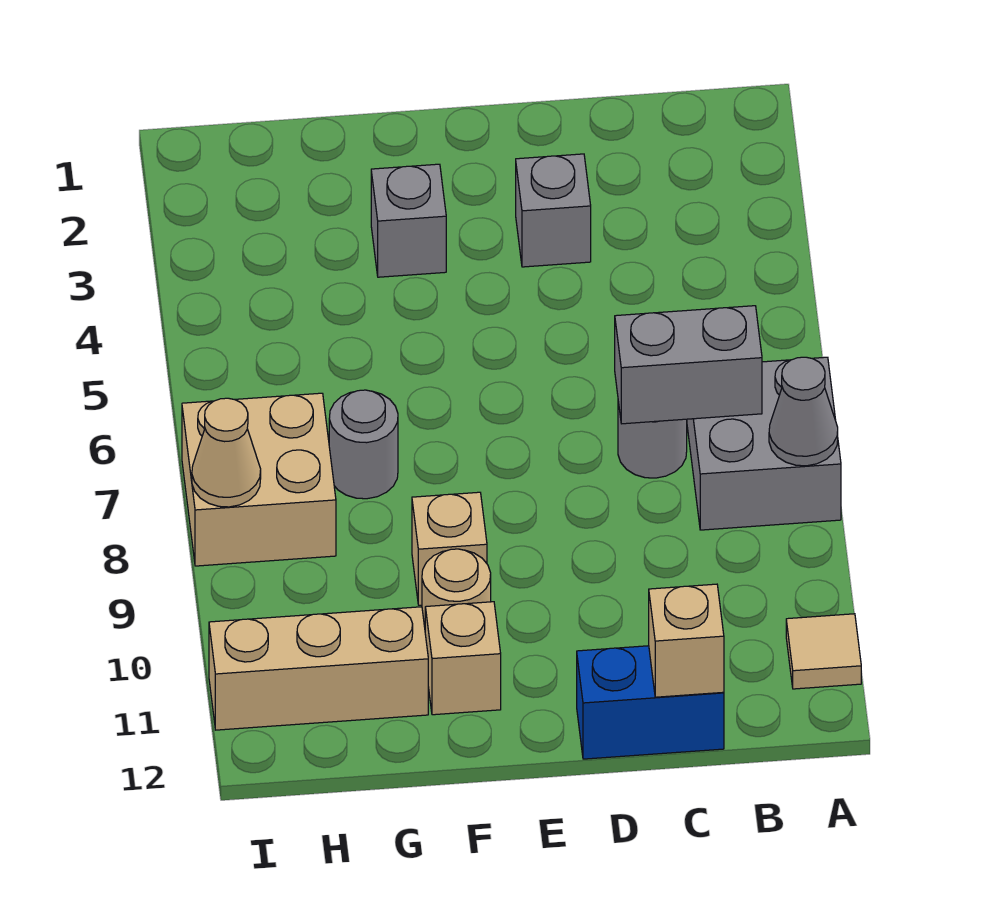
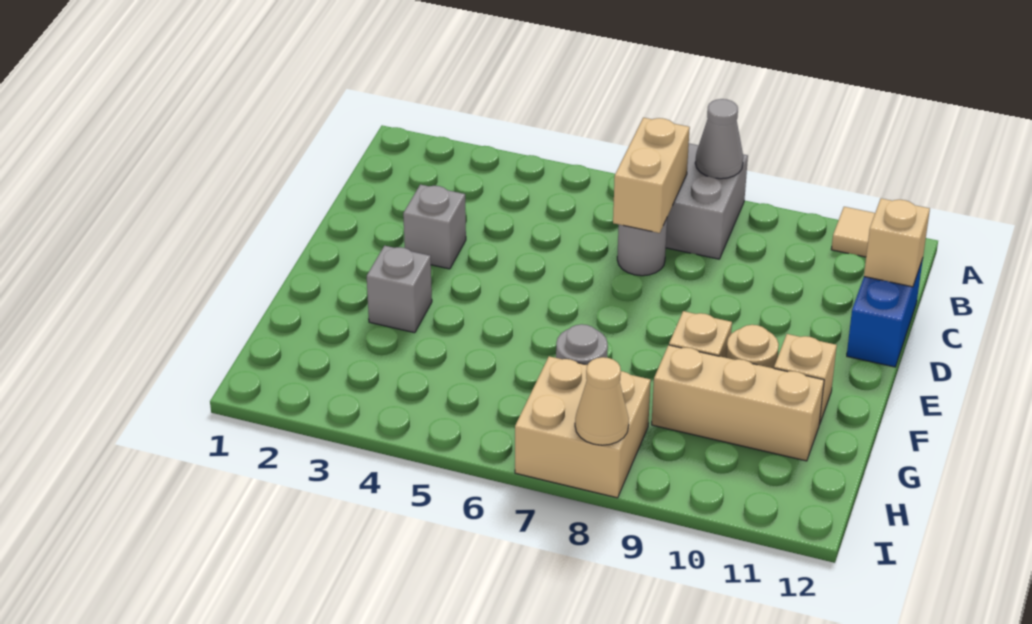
grey brick B7:C7 level 2 -> tan brick B7:C7 level 2
tan brick G11:I11 level 1 -> tan brick G9:G11 level 1

